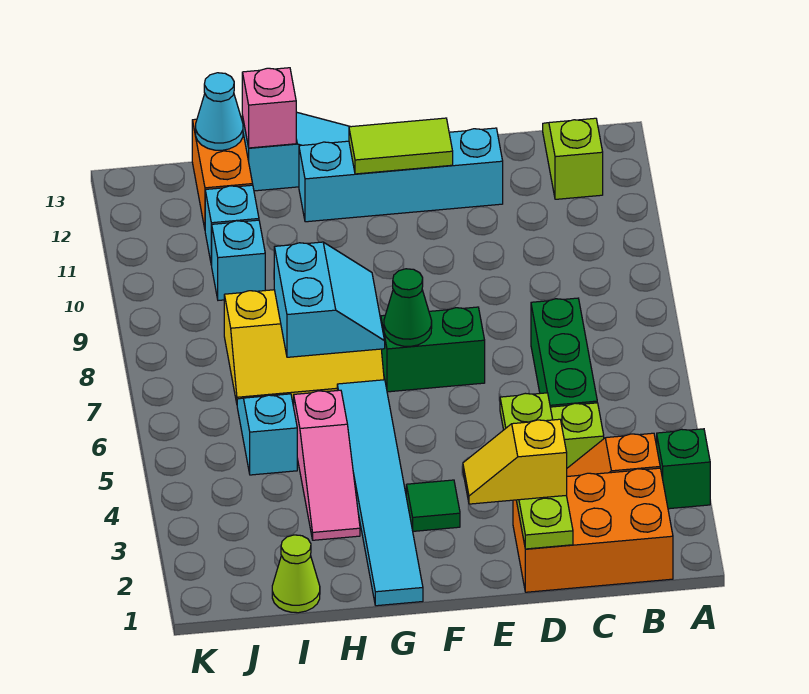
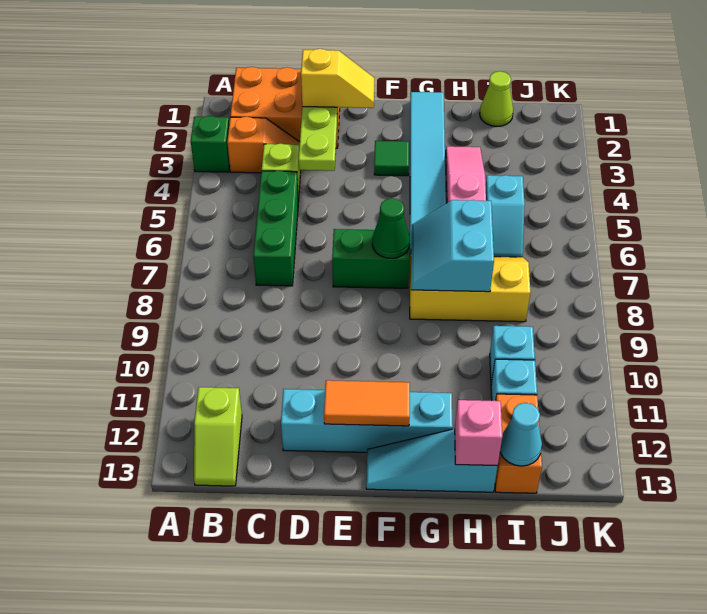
lime tile E12:F12 level 2 -> orange tile E12:F12 level 2

